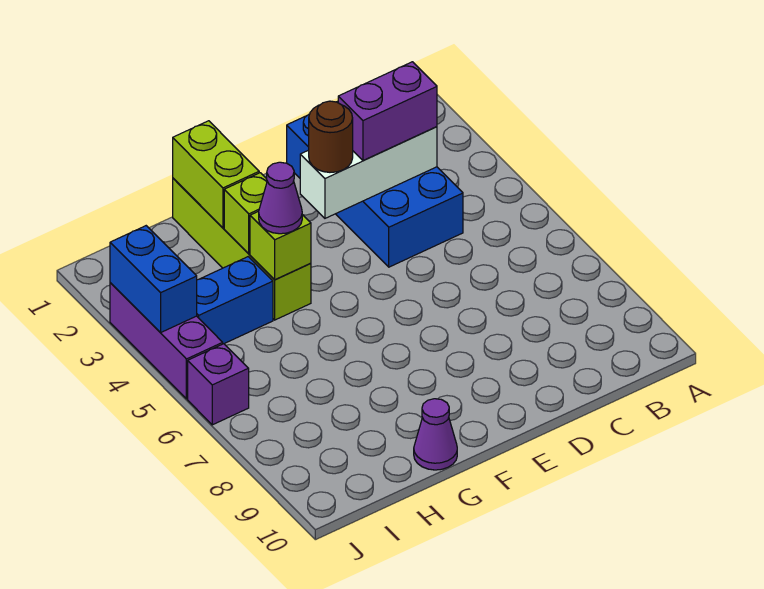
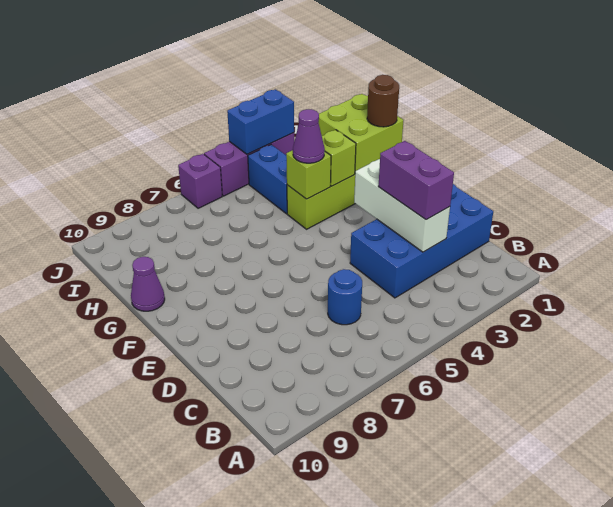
none -> blue round brick C6 level 1
brown round brick E3 level 3 -> brown round brick G1 level 3
lime brick G1:G2 level 2 -> lime brick G1:H2 level 2

